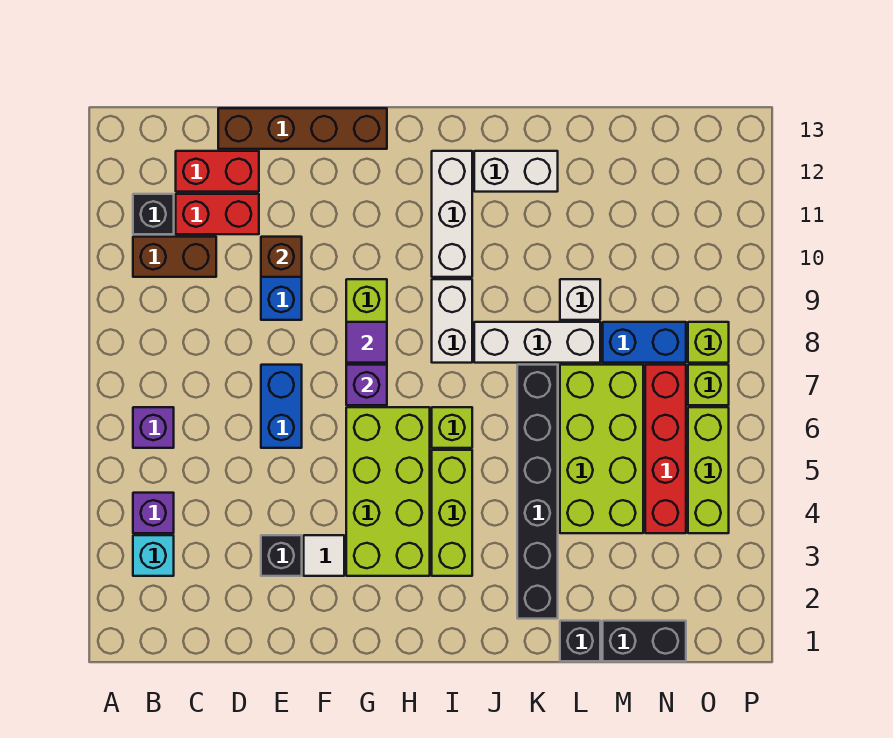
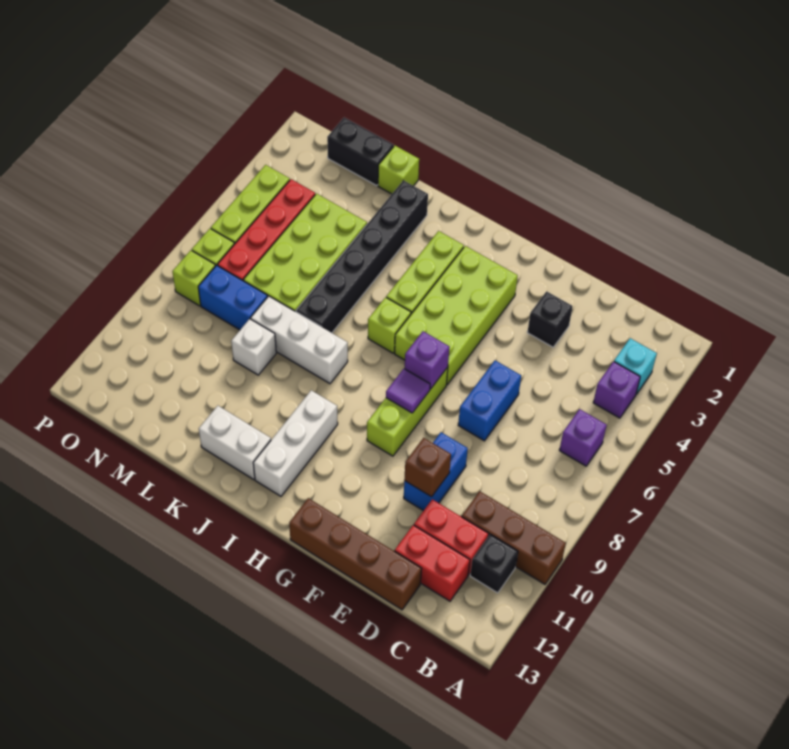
brown brick B10:C10 level 1 -> brown brick A10:C10 level 1
white tile F3 level 1 -> none
white brick I8:I9 level 1 -> none
black brick L1 level 1 -> lime brick L1 level 1

